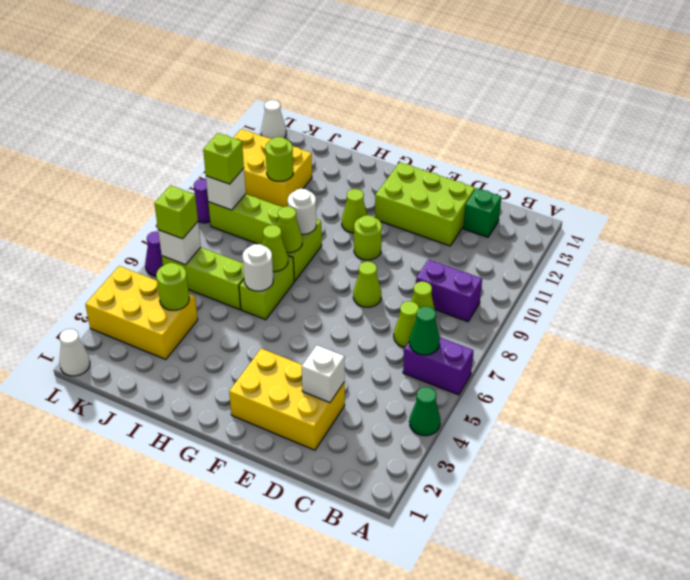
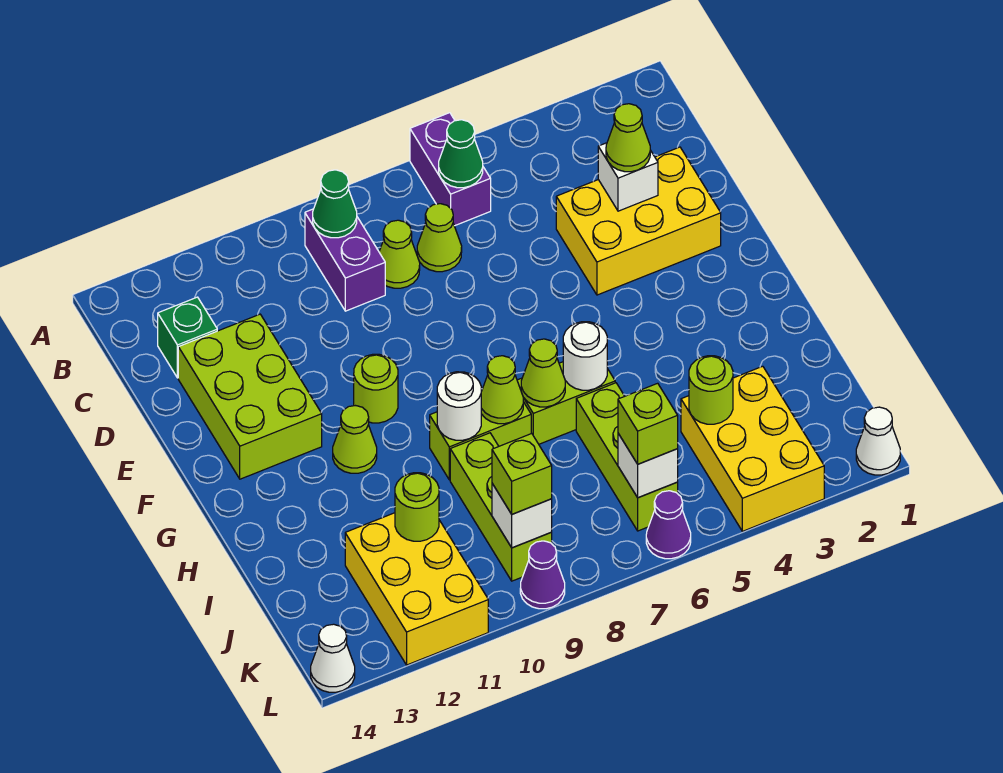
green cone A4 level 1 -> green cone B9 level 2
yellow brick D2:F3 level 1 -> yellow brick D2:E4 level 1
lime cone E8 level 1 -> lime cone D3 level 3

